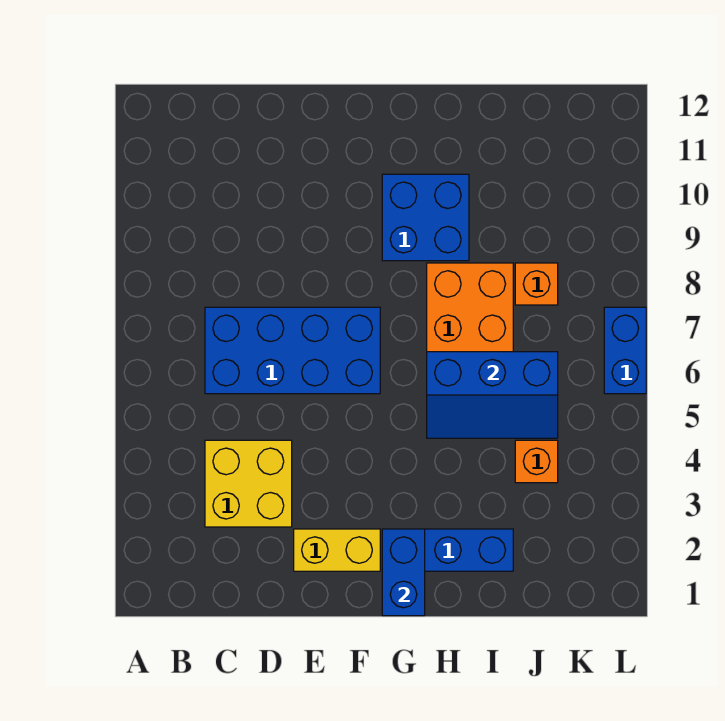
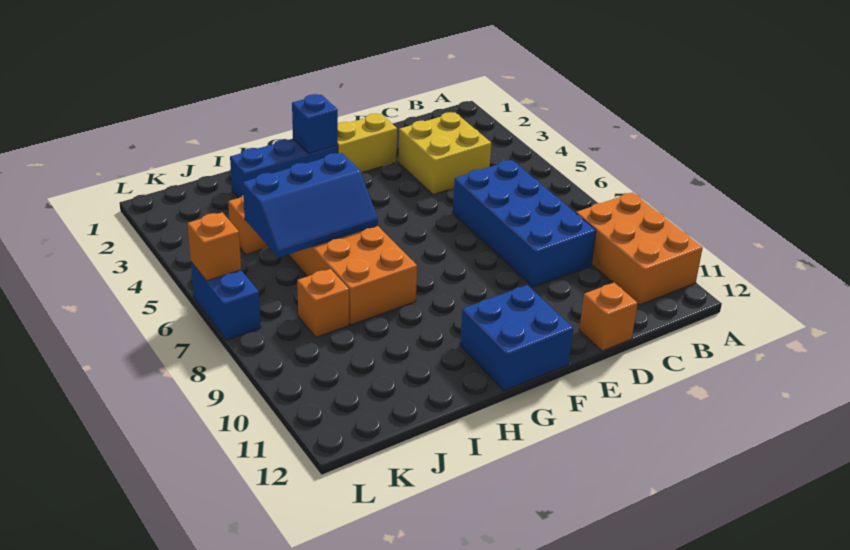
none -> orange brick A9:B11 level 1
blue brick C6:F7 level 1 -> blue brick C6:D9 level 1
none -> orange brick D12 level 1
blue brick G1:G2 level 2 -> blue brick G2 level 2
blue brick G9:H10 level 1 -> blue brick F11:G12 level 1
blue slope H5:J6 level 2 top 6 -> blue slope H5:J6 level 2 top 5
none -> orange brick L6 level 2

